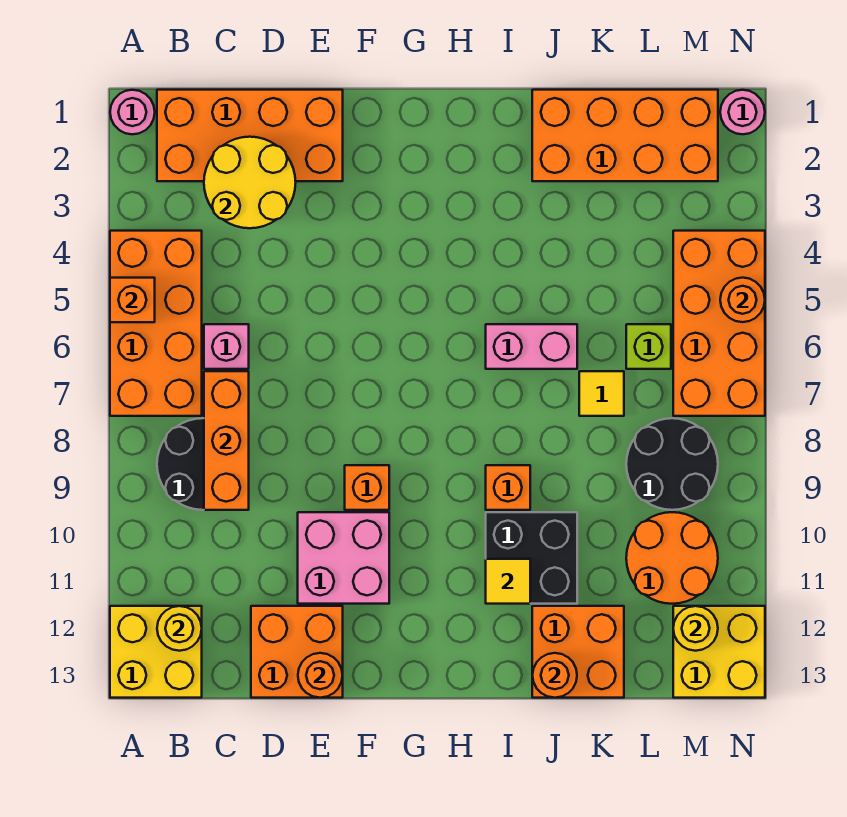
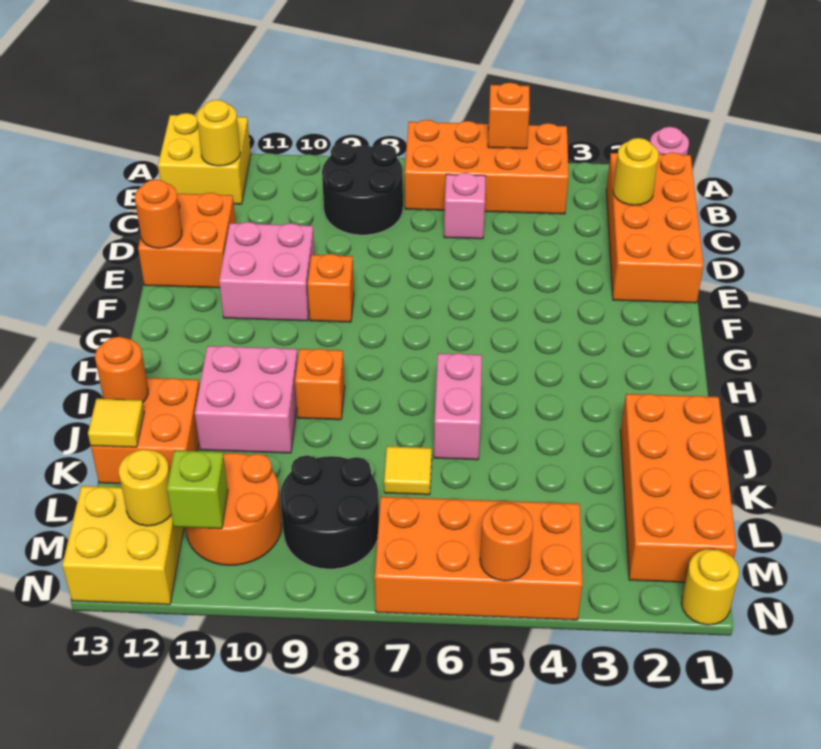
yellow round brick C2:D3 level 2 -> yellow round brick C2 level 2
orange brick C7:C9 level 2 -> none
black brick I10:J11 level 1 -> pink brick I10:J11 level 1
yellow tile I11 level 2 -> yellow tile K13 level 2
lime brick L6 level 1 -> lime brick M11 level 2
pink round brick N1 level 1 -> yellow round brick N1 level 1

